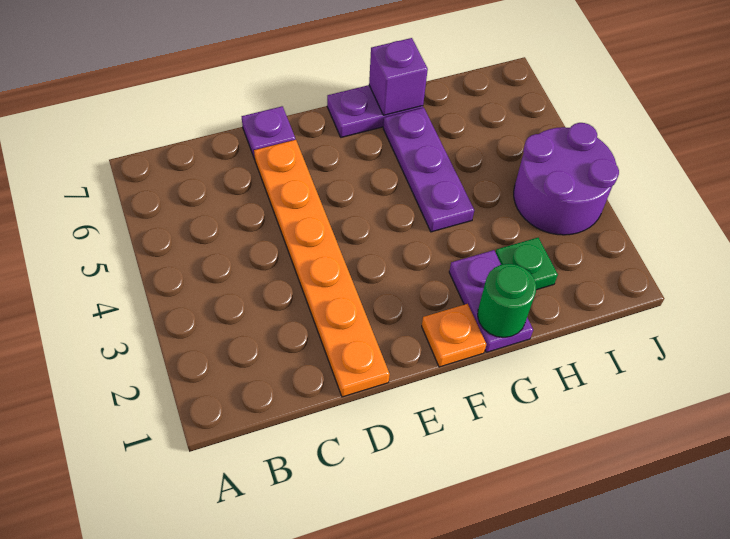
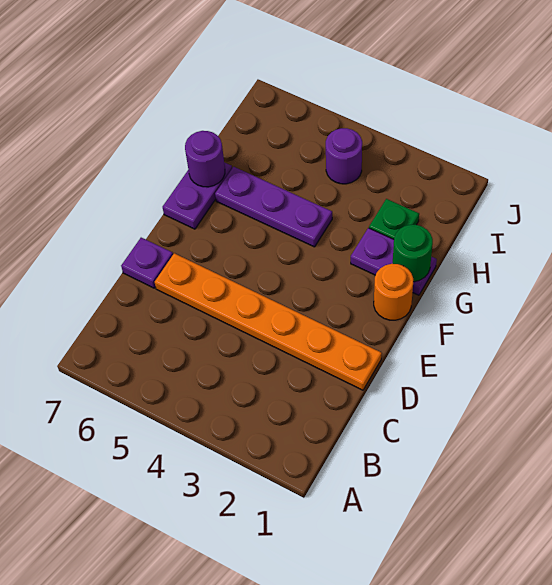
orange plate F1 level 1 -> orange round brick F1 level 1
purple brick G7 level 2 -> purple round brick G7 level 2
purple round brick I3:J4 level 1 -> purple round brick I4 level 1

